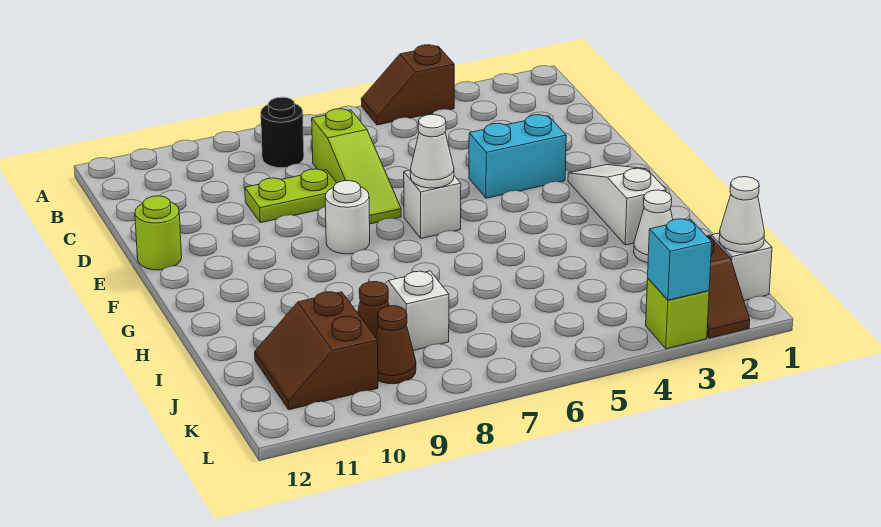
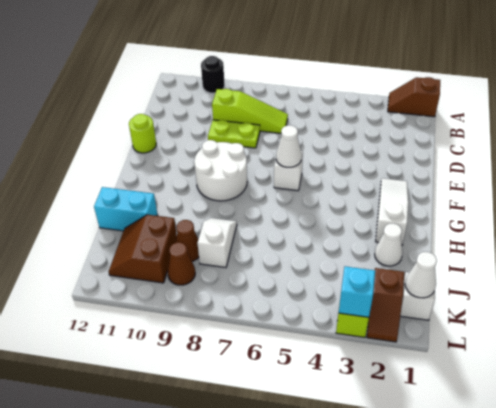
brown slope A4:A5 level 1 top 4 -> brown slope A1:A2 level 1 top 1
black round brick B8 level 1 -> black round brick A10 level 1
lime slope C7:E7 level 1 top C -> lime slope C7:C9 level 1 top 9
cyan brick E3:E4 level 1 -> cyan brick I11:I12 level 1
white round brick F8 level 1 -> white round brick F8:G9 level 1

